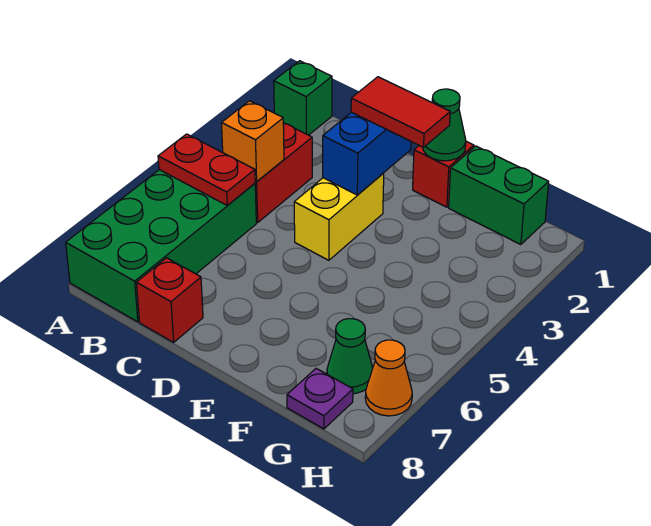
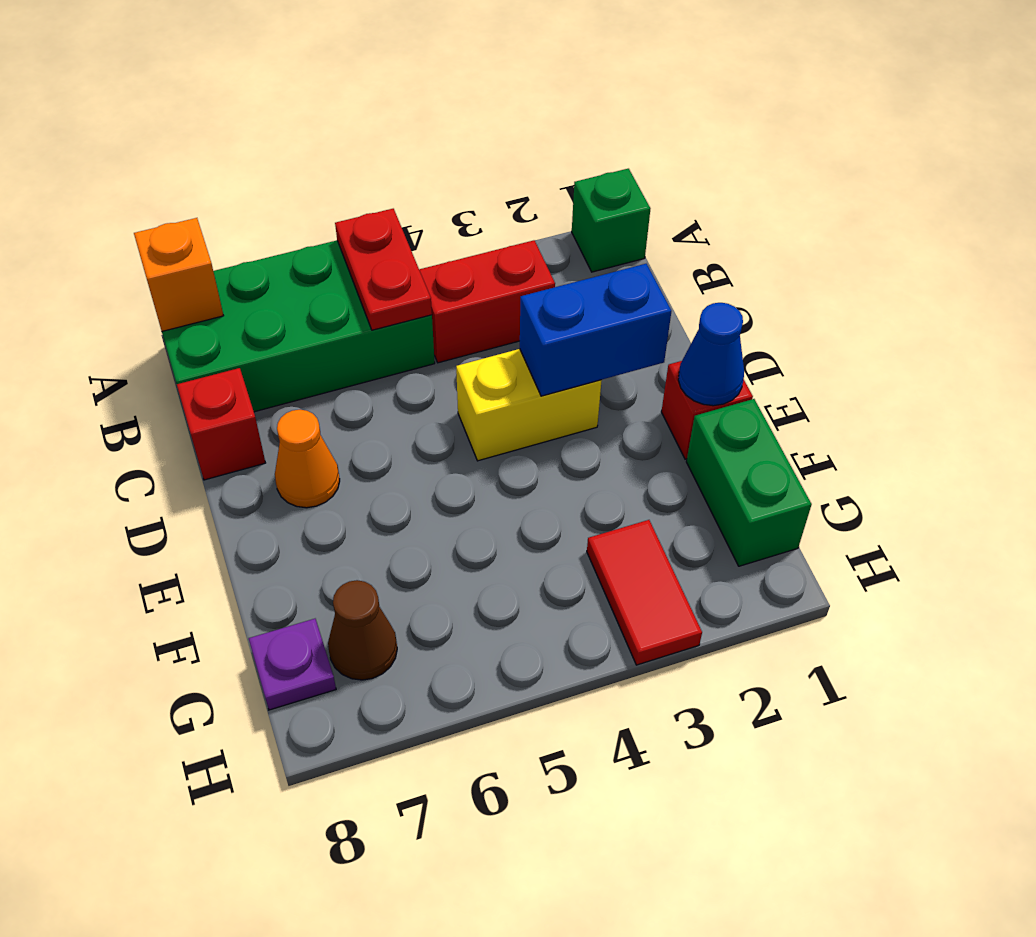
orange brick B4 level 2 -> orange brick A8 level 2
red tile D2:E2 level 3 -> red tile G3:H3 level 1
green cone E1 level 2 -> blue cone E1 level 2
green cone G7 level 1 -> brown cone G7 level 1
orange cone H7 level 1 -> orange cone D7 level 1

